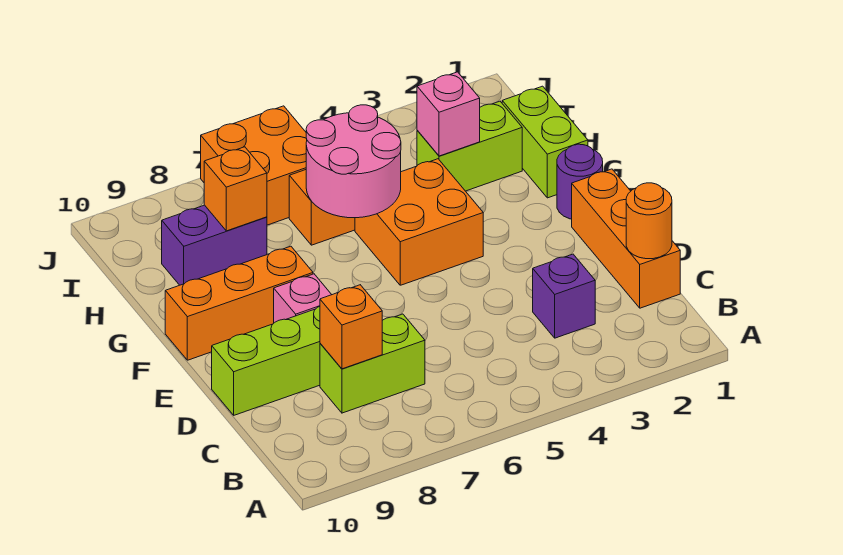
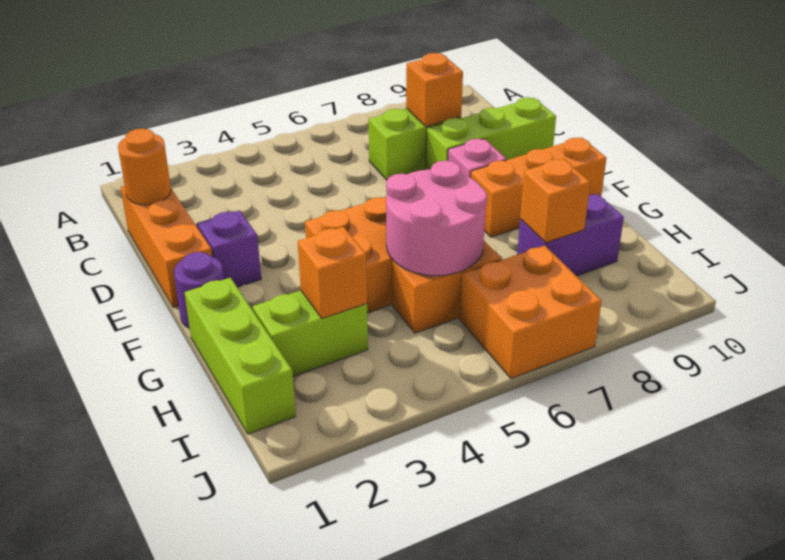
purple brick C3 level 1 -> purple brick E2 level 1
lime brick G1:H1 level 1 -> lime brick G1:I1 level 1
pink brick H3 level 2 -> orange brick H3 level 2

